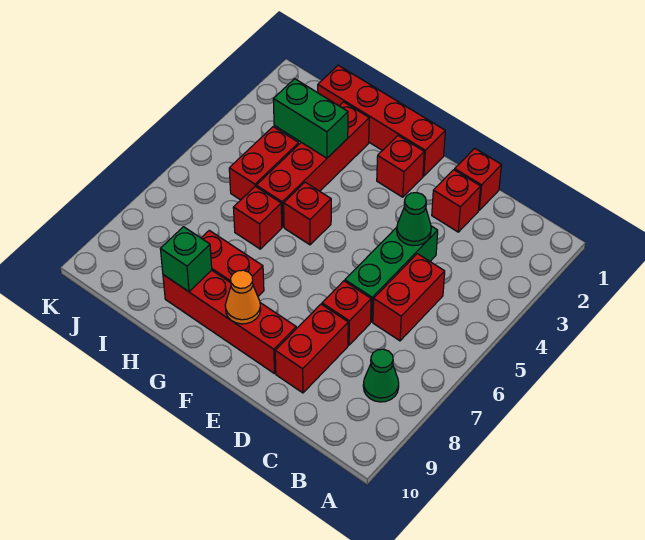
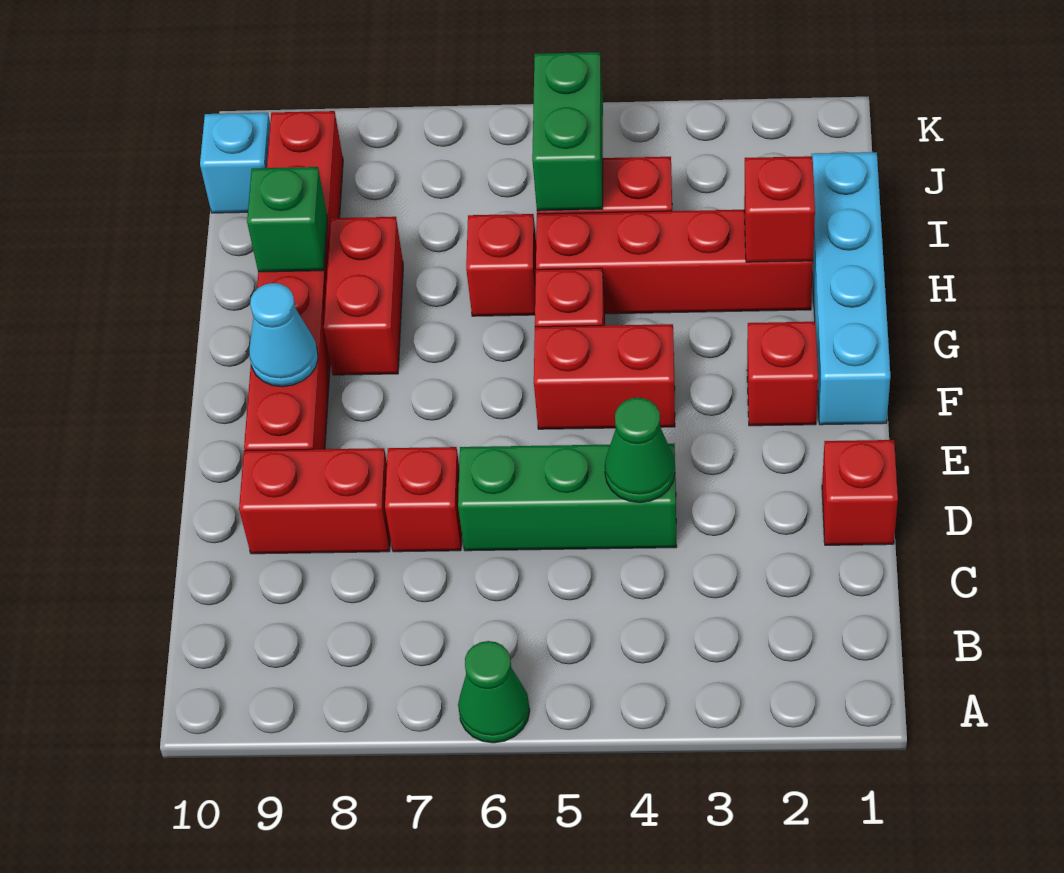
green cone B8 level 1 -> green cone A6 level 1
red brick C5:C6 level 1 -> red brick F4:F5 level 1
red brick D2 level 1 -> red brick H2 level 2
red brick E9:H9 level 1 -> red brick E9:J9 level 1
red brick F1:I1 level 1 -> cyan brick F1:I1 level 1
orange cone F9 level 2 -> cyan cone F9 level 2
green brick H3:I3 level 2 -> green brick I5:J5 level 2
none -> cyan brick J10 level 1

